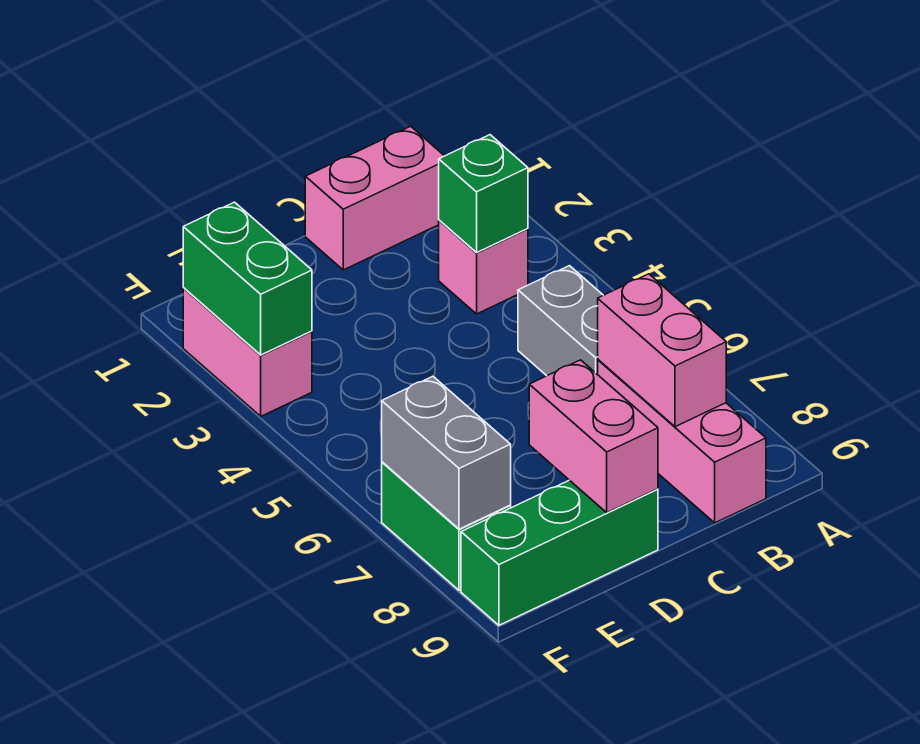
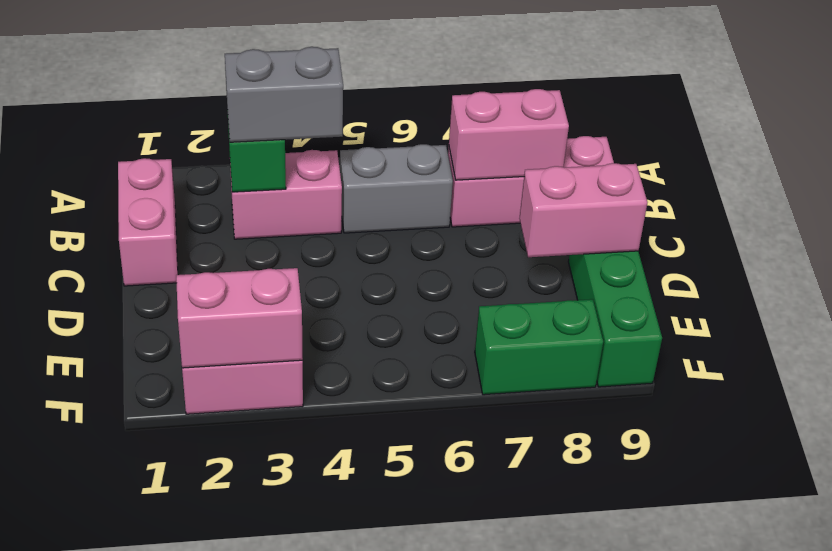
pink brick B3 level 1 -> pink brick B3:B4 level 1
green brick F2:F3 level 2 -> pink brick F2:F3 level 2
grey brick F7:F8 level 2 -> grey brick B3:B4 level 3

